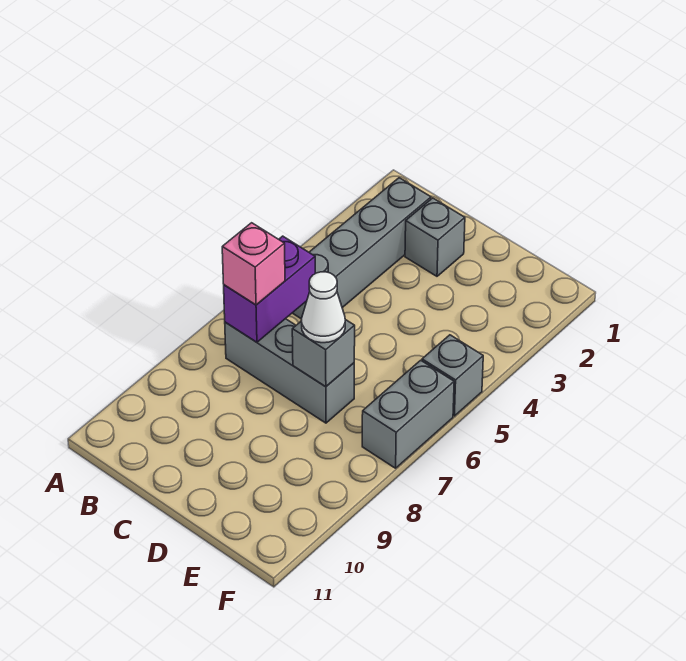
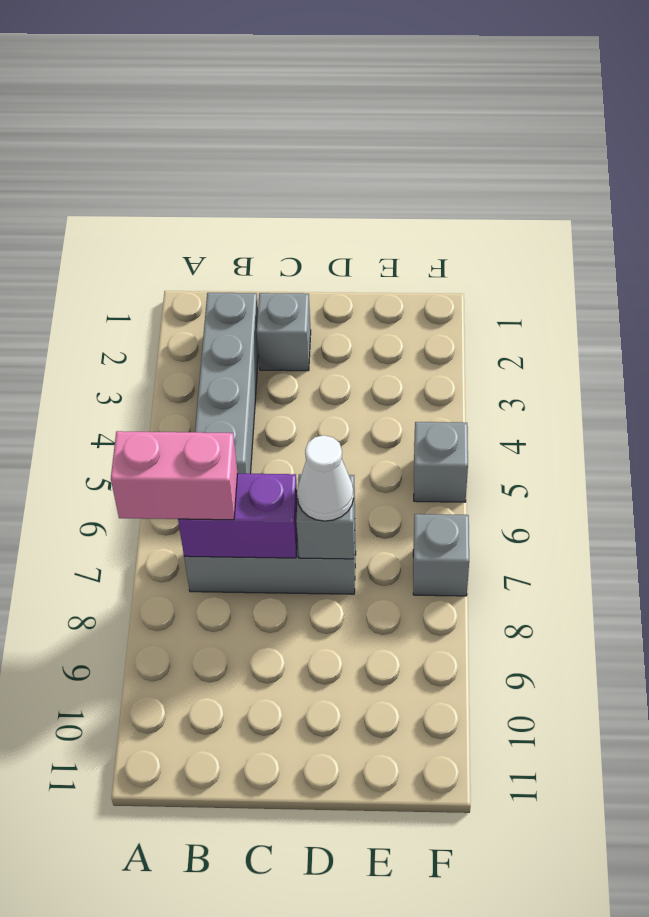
purple brick B6:B7 level 2 -> purple brick B7:C7 level 2
pink brick B7 level 3 -> pink brick A7:B7 level 3
grey brick F6:F7 level 1 -> grey brick F7 level 1

